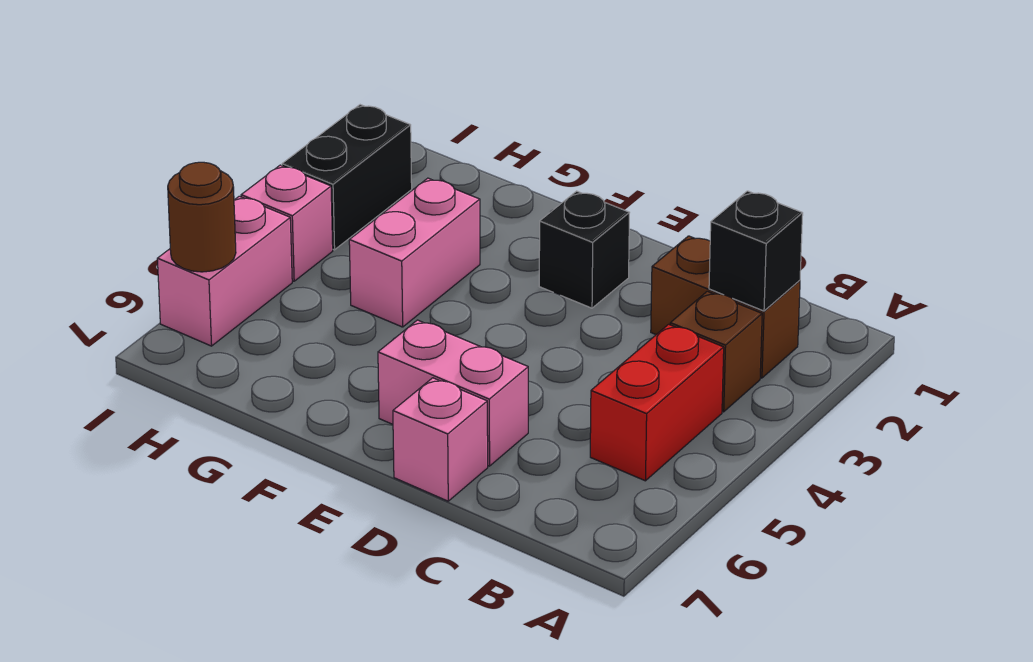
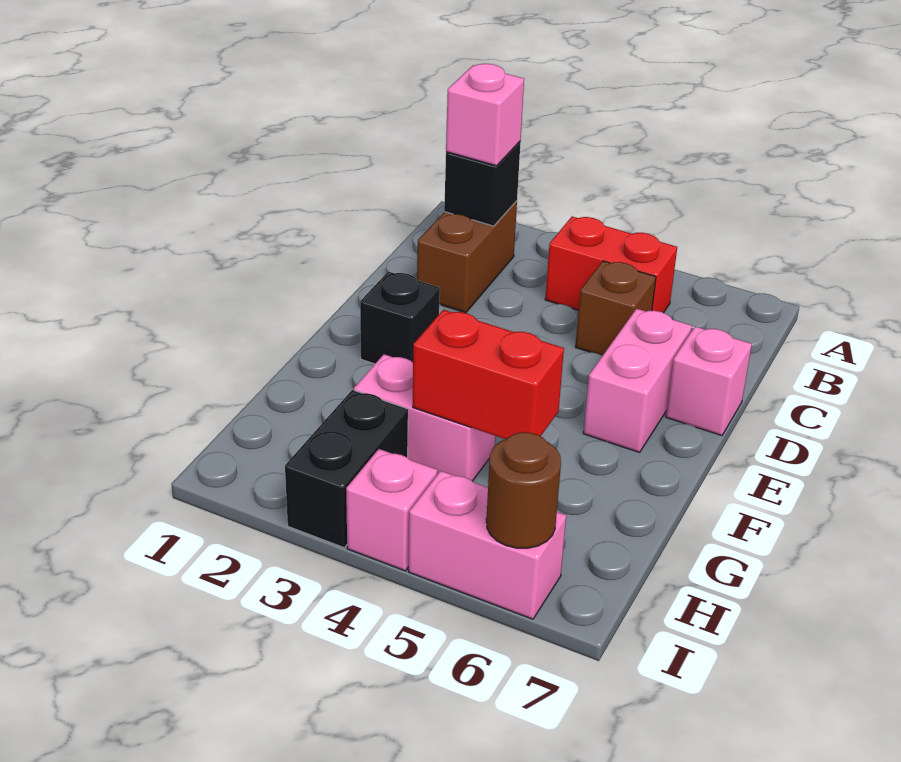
none -> pink brick B2 level 3
brown brick B3 level 1 -> brown brick C5 level 1
none -> red brick G4:G5 level 2
black brick I2:I3 level 1 -> black brick H3:I3 level 1

